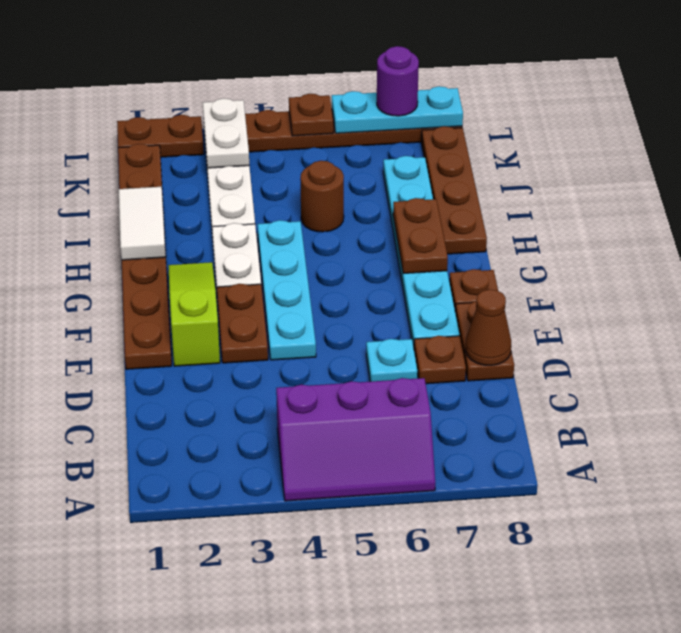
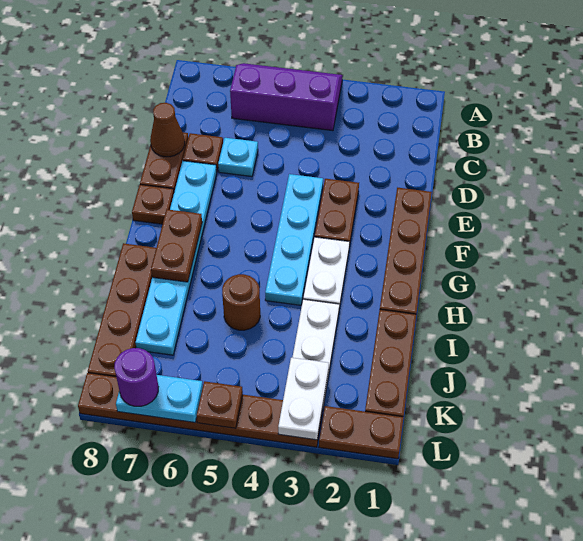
lime slope E2:G2 level 1 top E -> none
white tile H1:I1 level 2 -> none
cyan plate L6:L8 level 2 -> cyan plate L6:L7 level 2

